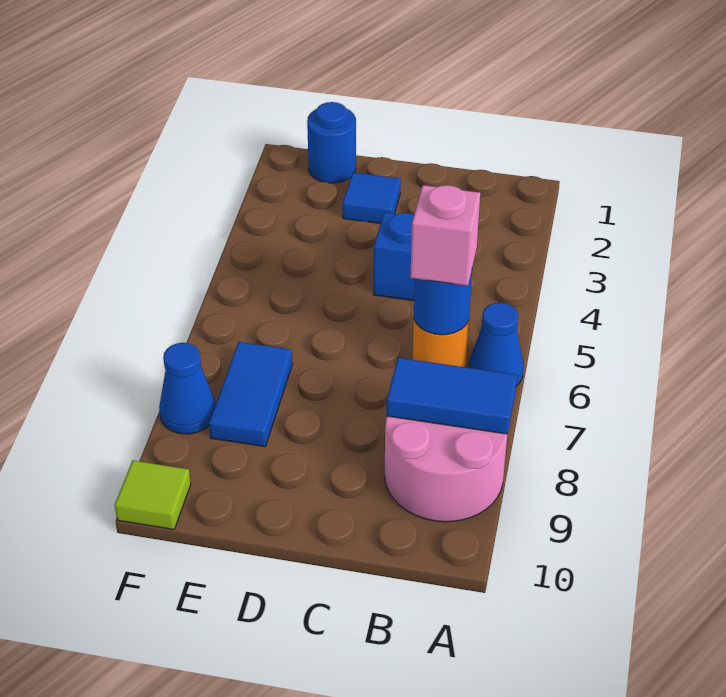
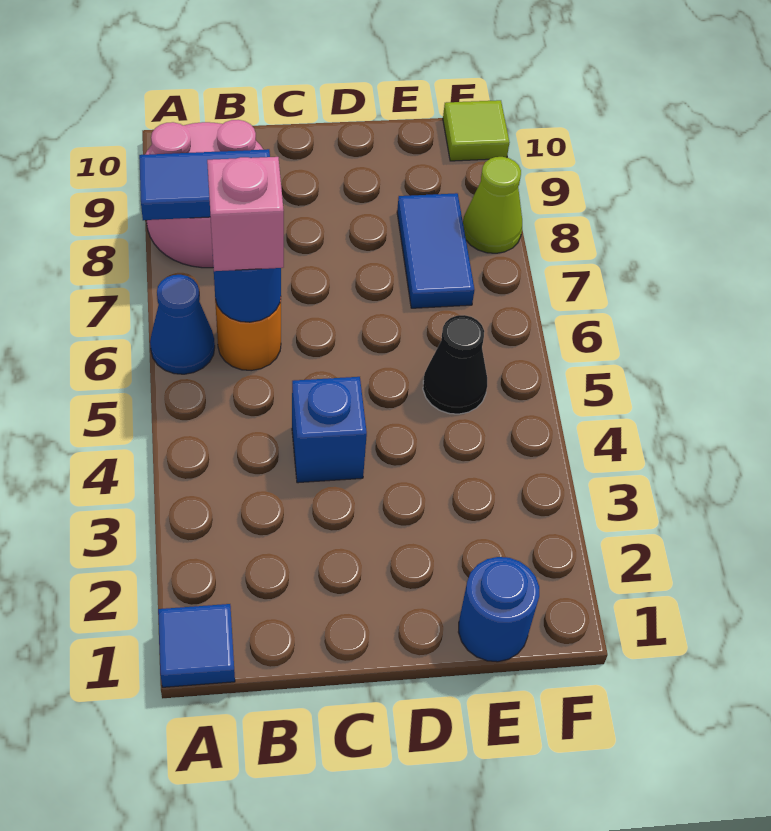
blue tile D2 level 1 -> blue tile A1 level 1
none -> black cone E5 level 1
blue cone F8 level 1 -> lime cone F8 level 1

